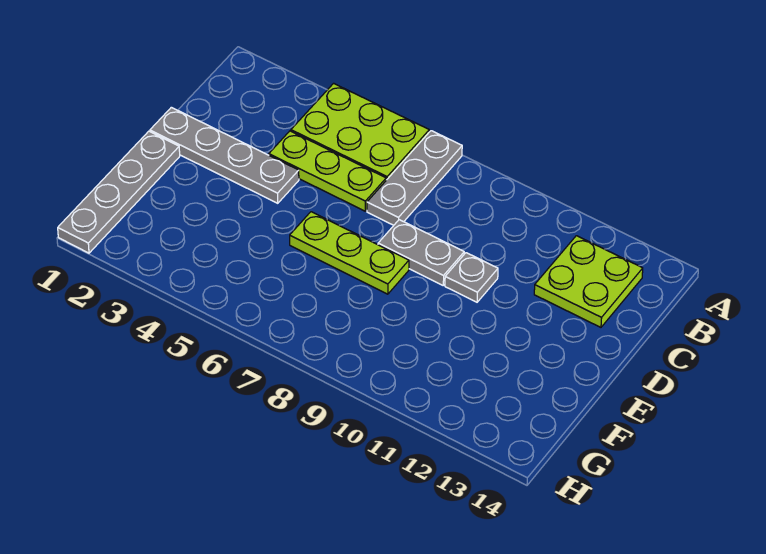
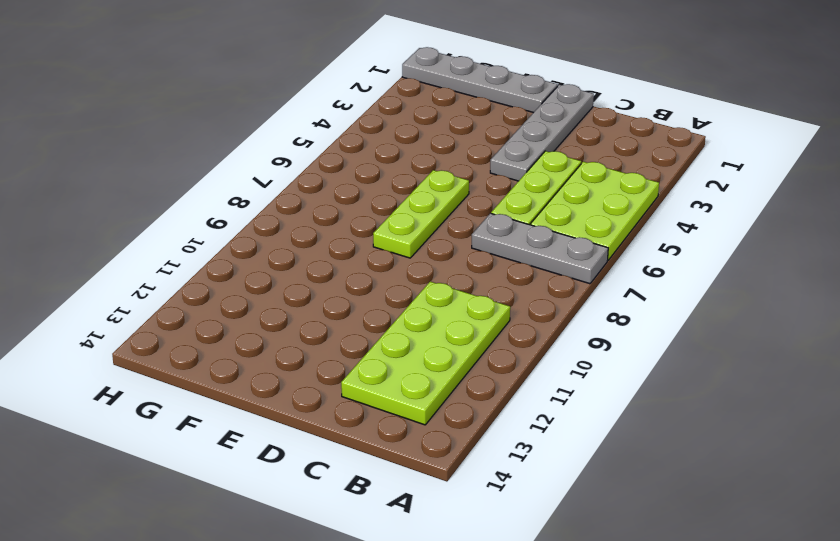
lime plate B12:C13 level 1 -> lime plate B10:C13 level 1
grey plate D8:D9 level 1 -> none
grey plate D10 level 1 -> none

